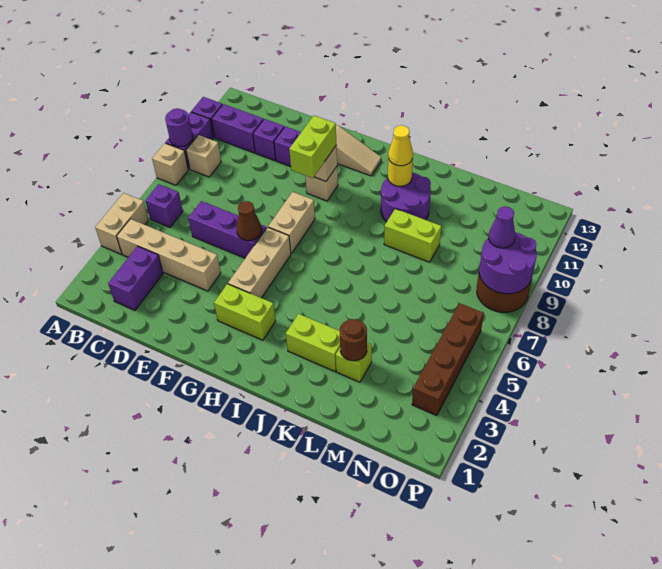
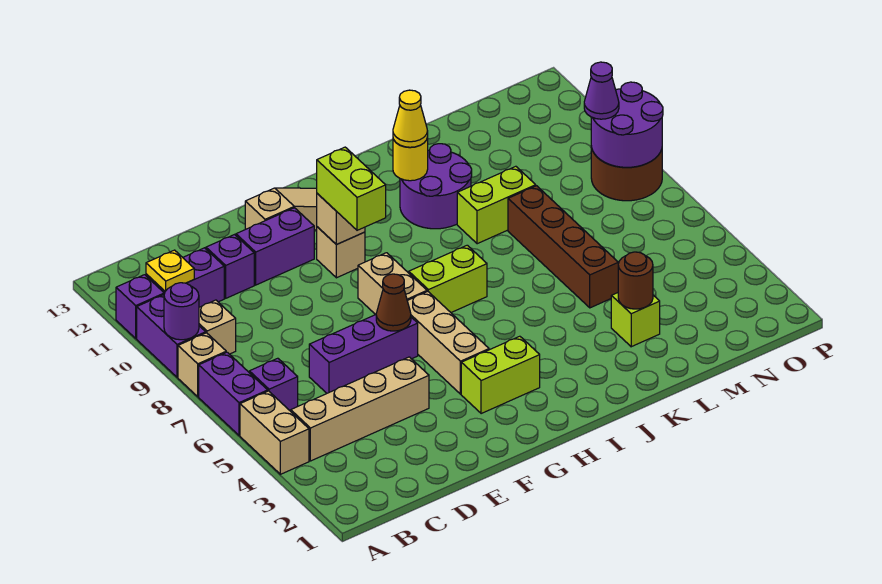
none -> yellow plate B11 level 2
purple brick C2:C3 level 1 -> purple brick A6:A7 level 1
lime brick J3:K3 level 1 -> lime brick H7:I7 level 1
brown brick O3:O6 level 1 -> brown brick L5:L8 level 1

